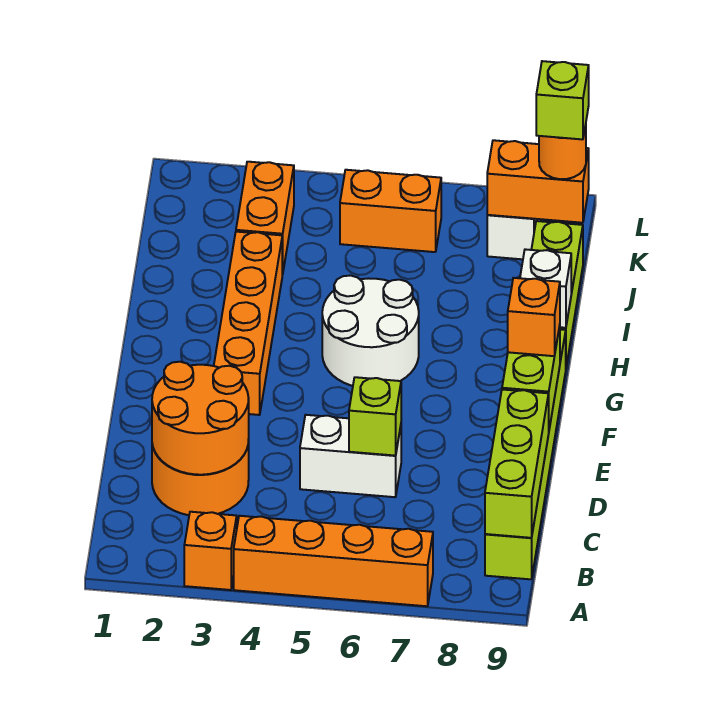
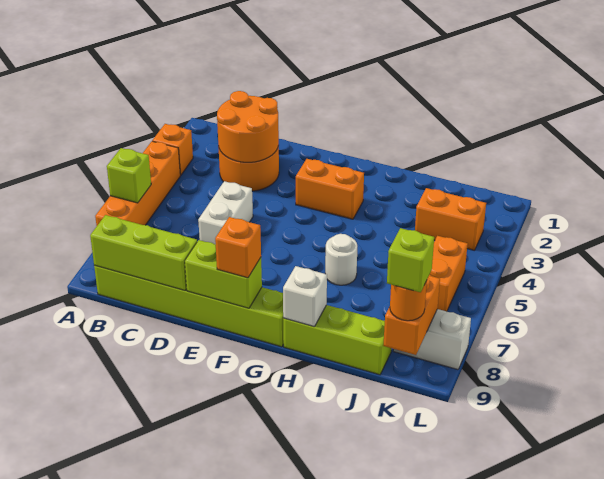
lime brick D6 level 2 -> lime brick A6 level 2
orange brick F3:I3 level 1 -> orange brick F3:G3 level 1
white round brick G5:H6 level 1 -> white round brick H6 level 1

